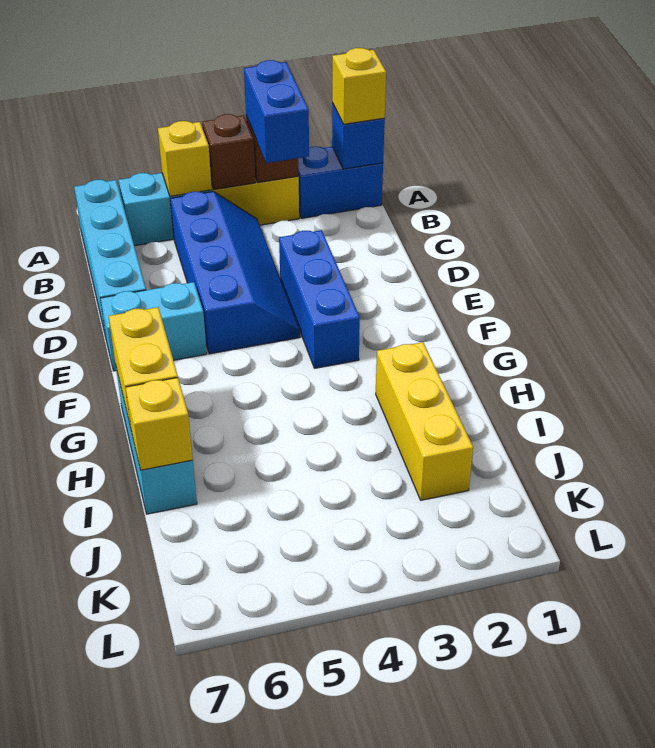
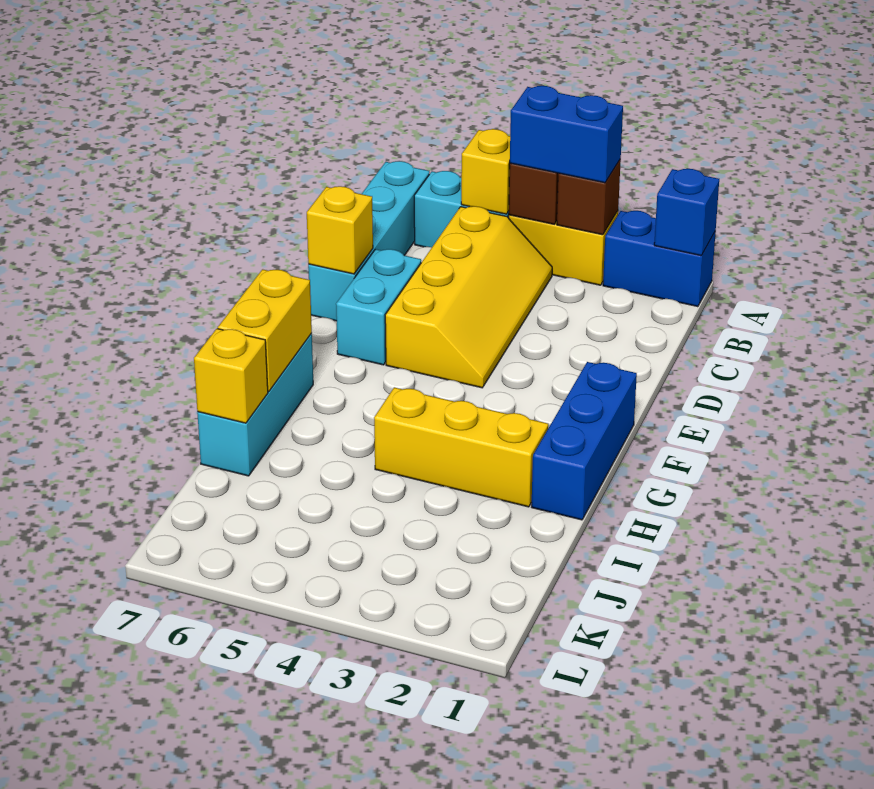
yellow brick A1 level 3 -> yellow brick D7 level 2
blue brick A3:B3 level 3 -> blue brick A3:A4 level 3
blue slope B4:E5 level 1 top 5 -> yellow slope B4:E5 level 1 top 5
blue brick D3:F3 level 1 -> blue brick F1:H1 level 1
cyan brick E6:E7 level 1 -> cyan brick D6:E6 level 1
yellow brick H2:J2 level 1 -> yellow brick H2:H4 level 1

